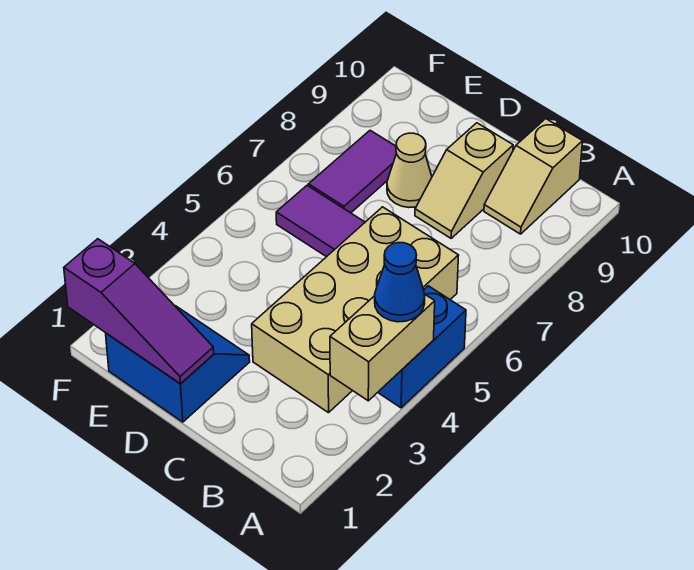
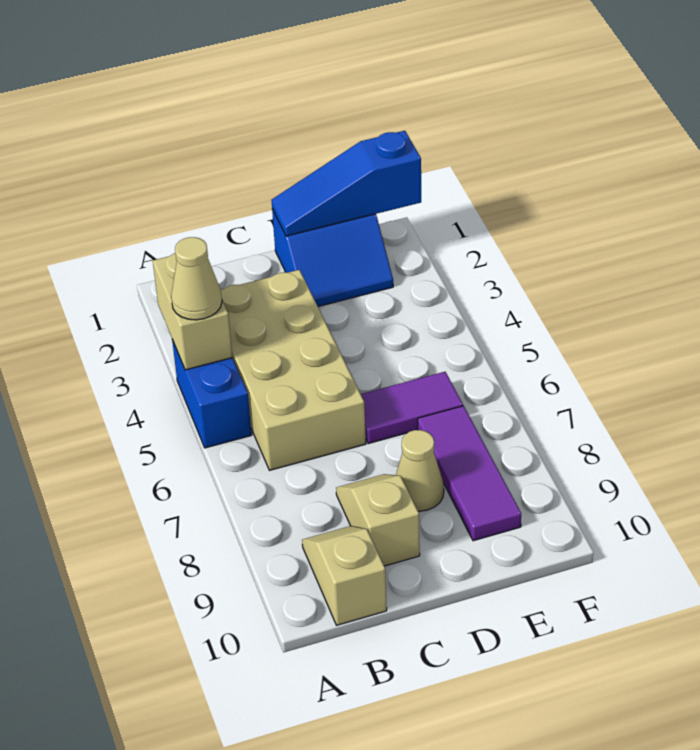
blue cone A4 level 3 -> tan cone A4 level 3
purple slope D1:F1 level 2 top F -> blue slope D1:F1 level 2 top F
purple tile E7:E8 level 1 -> purple tile E7:E9 level 1

